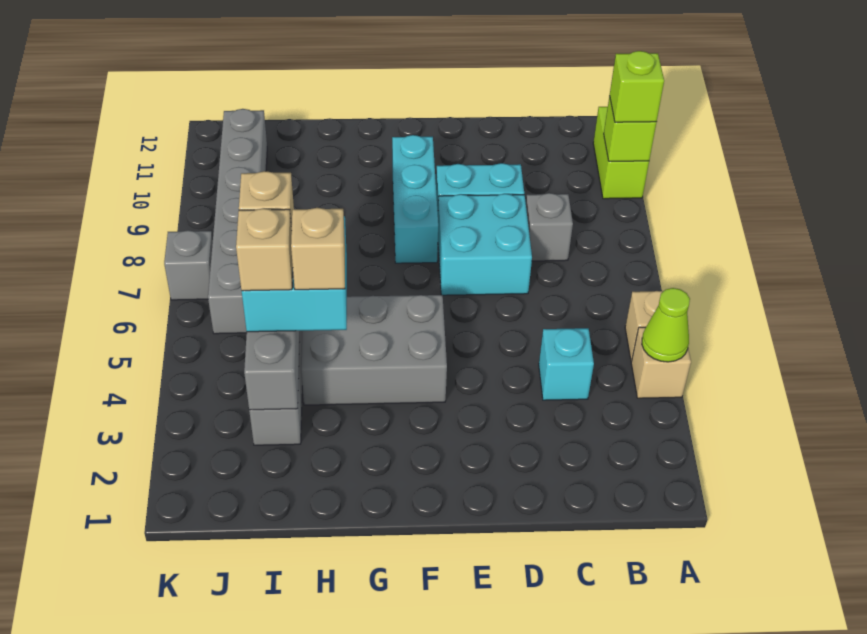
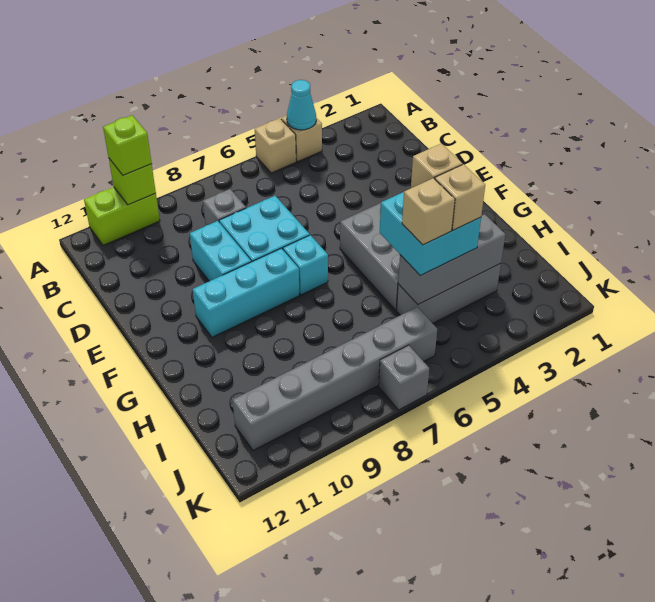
lime cone A4 level 2 -> cyan cone A4 level 2
cyan brick C4 level 1 -> cyan brick F7 level 1

